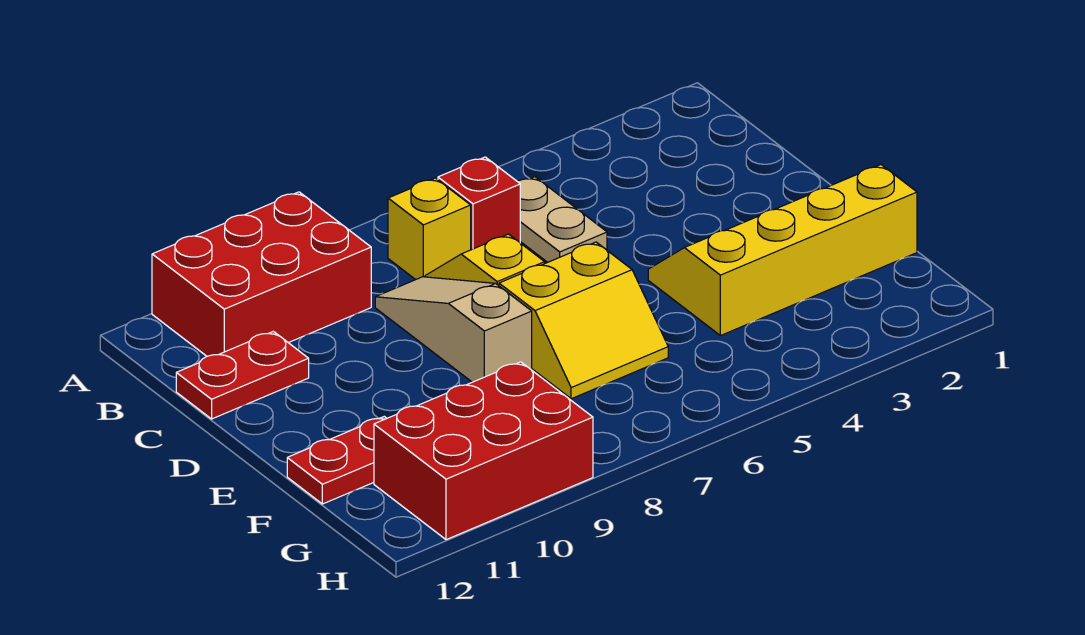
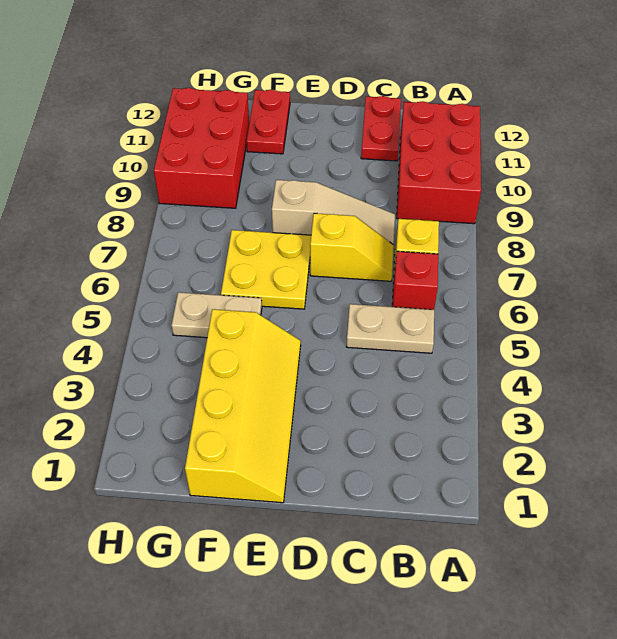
yellow slope E6:F7 level 1 top E -> yellow plate E6:F7 level 1
none -> tan plate F5:G5 level 1

